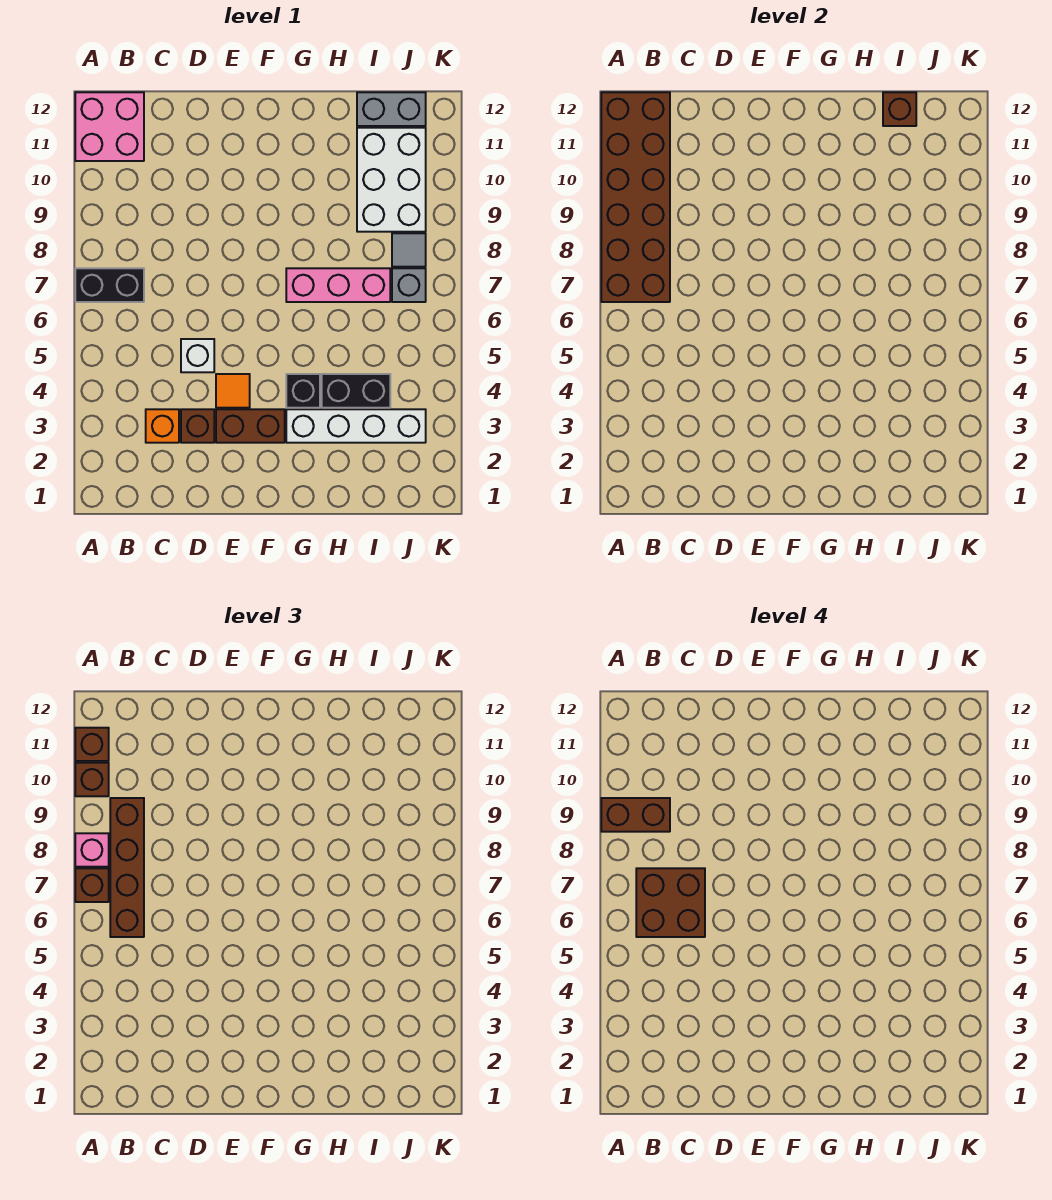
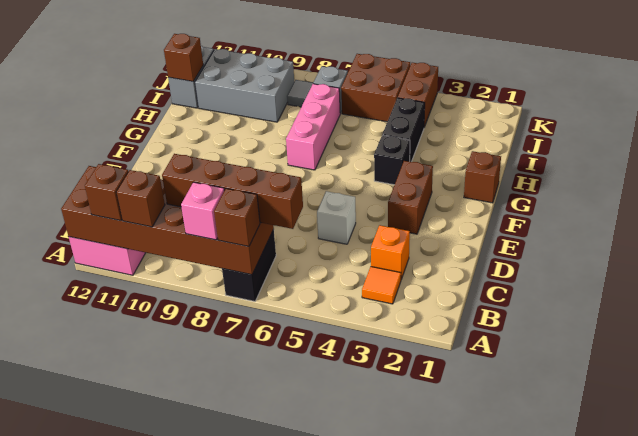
brown brick A9:B9 level 4 -> brown brick J4:K4 level 1
brown brick B6:C7 level 4 -> brown brick J5:K6 level 1
brown brick D3 level 1 -> brown brick G1 level 1
orange tile E4 level 1 -> orange tile B3 level 1
white brick G3:J3 level 1 -> none
white brick I9:J11 level 1 -> grey brick I9:J11 level 1

